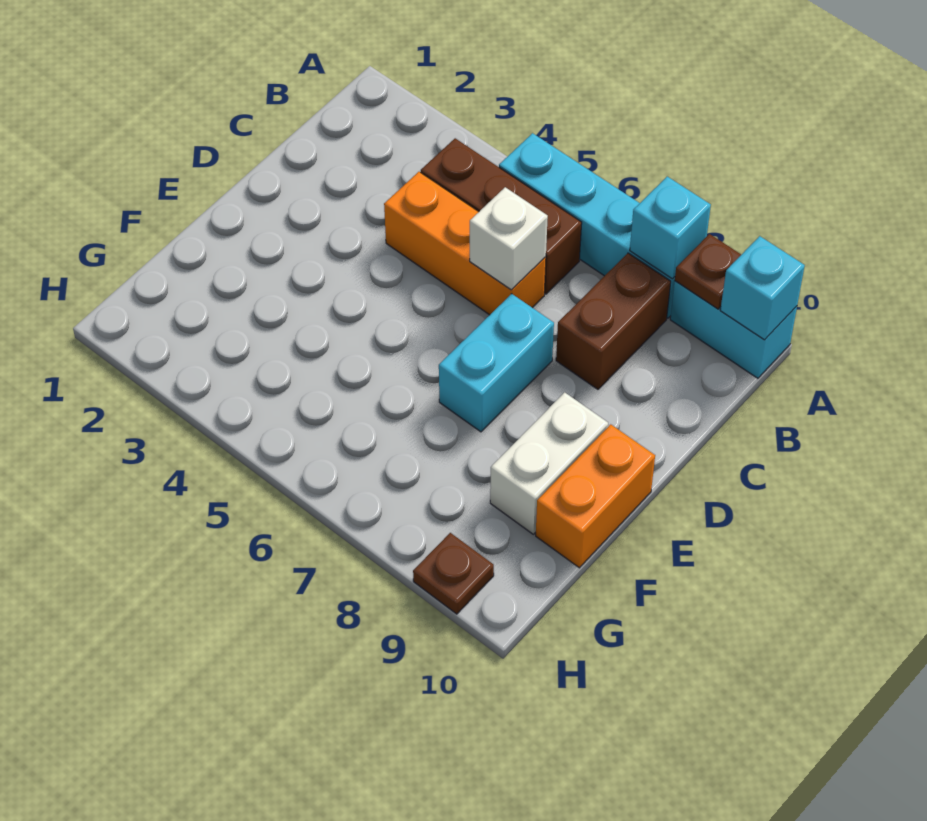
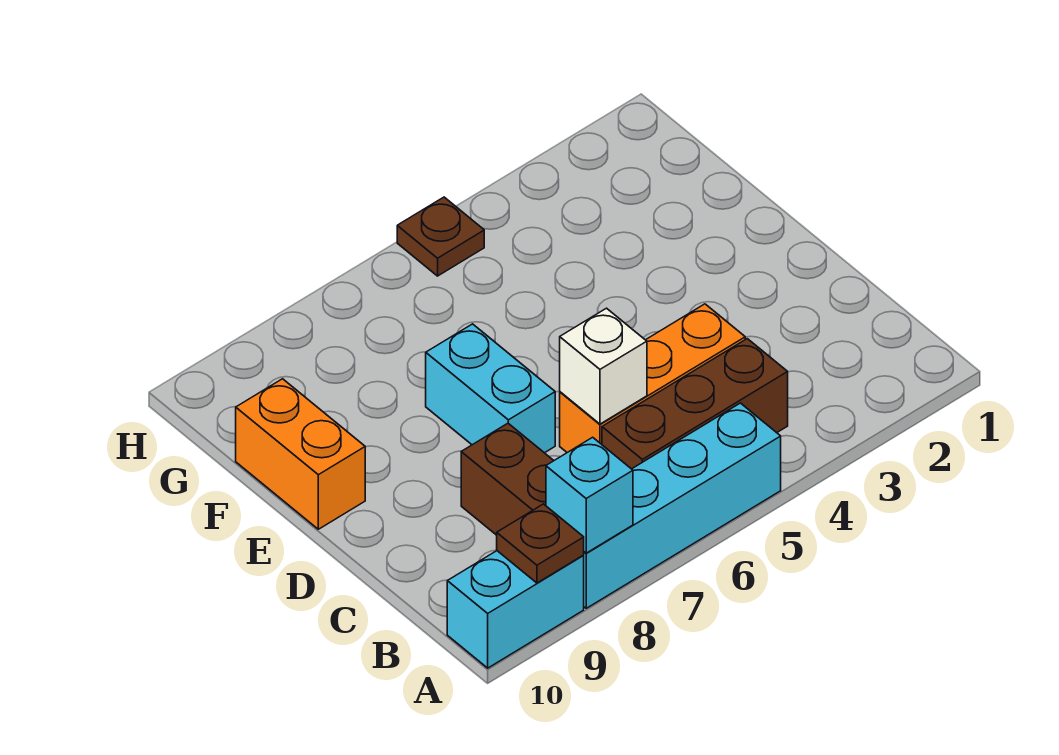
cyan brick A10 level 2 -> none
white brick E9:F9 level 1 -> none
brown plate H9 level 1 -> brown plate H5 level 1

